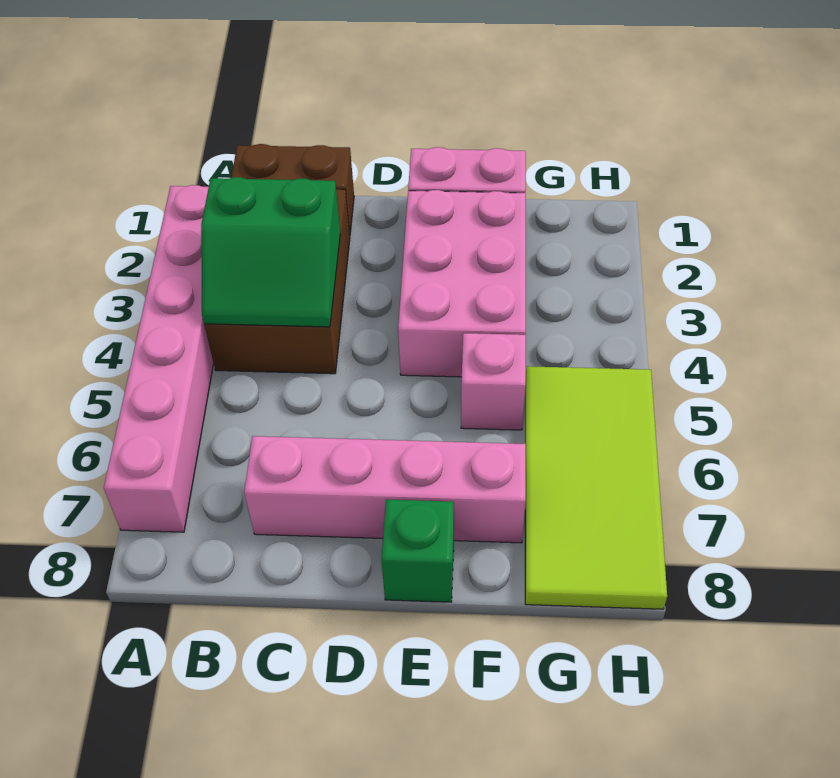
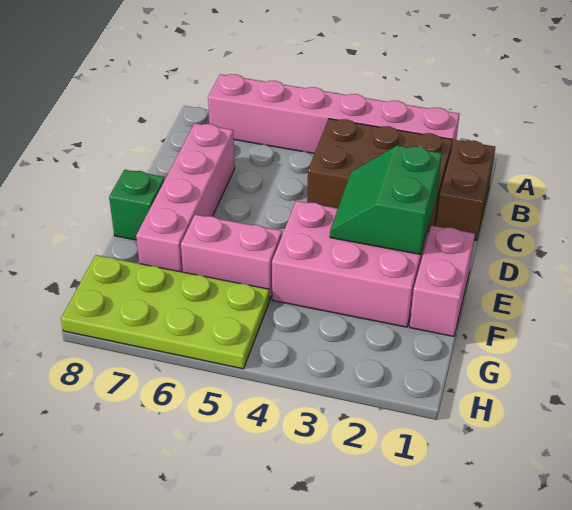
green slope B3:C4 level 2 top 3 -> green slope D2:E3 level 2 top 2
pink brick F5 level 1 -> pink brick F5:F6 level 1
lime tile G5:H8 level 1 -> lime plate G5:H8 level 1

